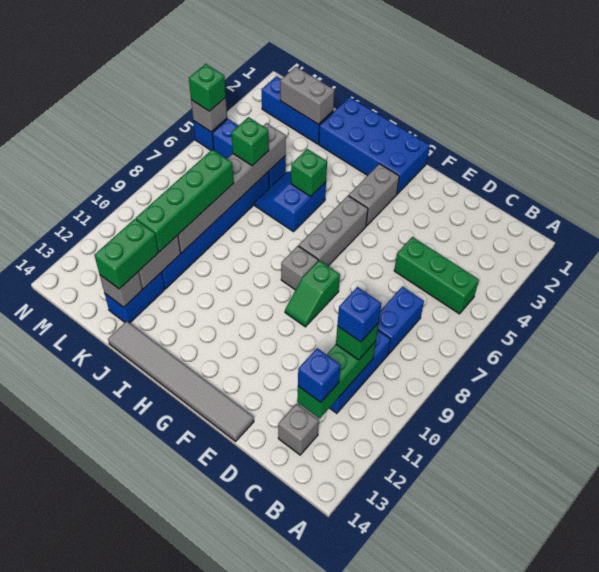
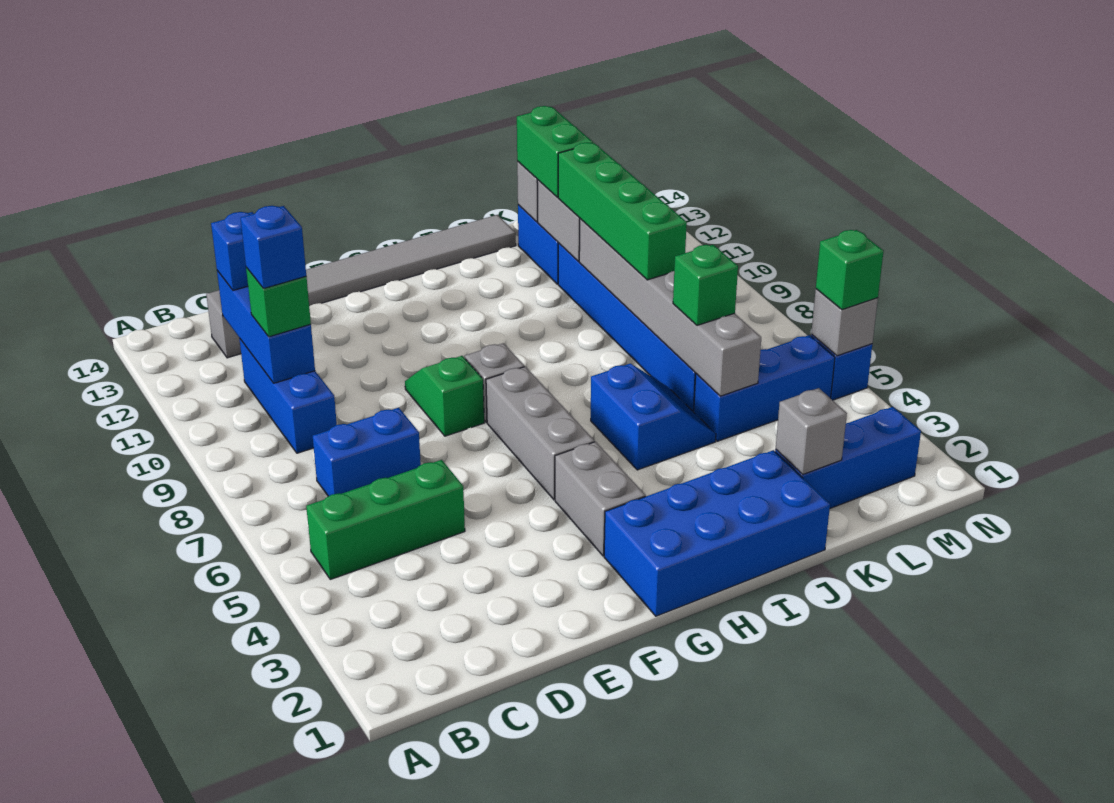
blue brick C7:C8 level 1 -> blue brick C7:D7 level 1
green brick C10:C12 level 2 -> blue brick C10:C12 level 2
green brick I5 level 2 -> none
grey brick K2:L2 level 2 -> grey brick K2 level 2

